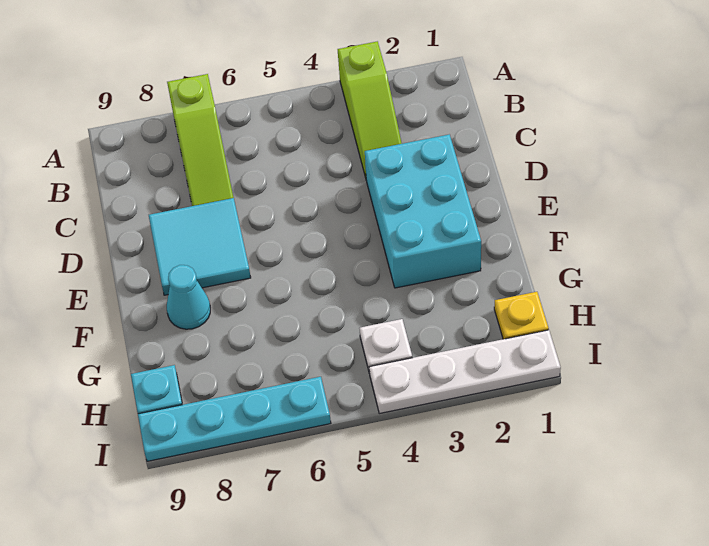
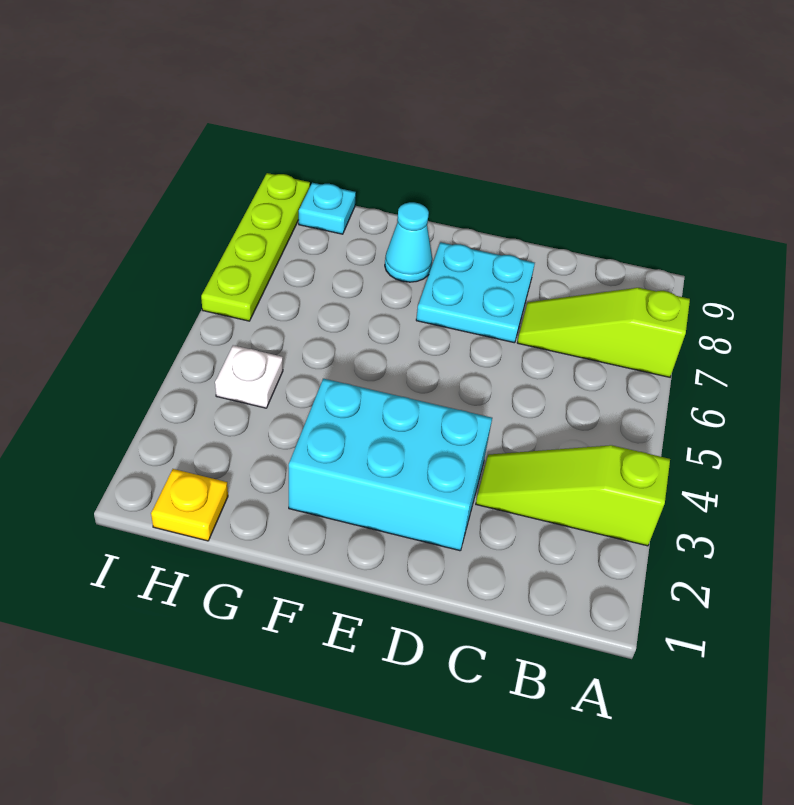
cyan tile D7:E8 level 1 -> cyan plate D7:E8 level 1
white plate I1:I4 level 1 -> none
cyan plate I6:I9 level 1 -> lime plate I6:I9 level 1

